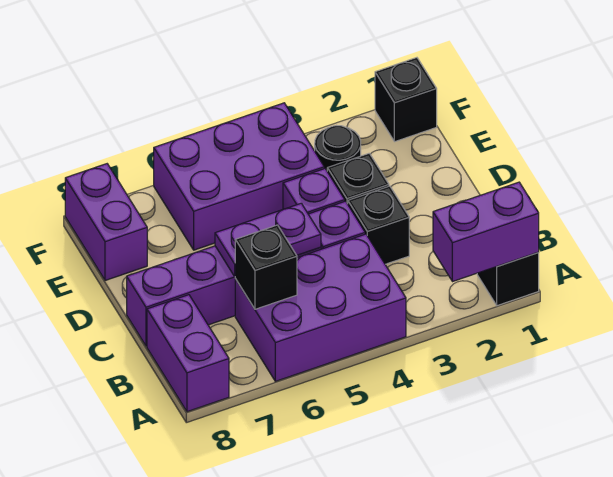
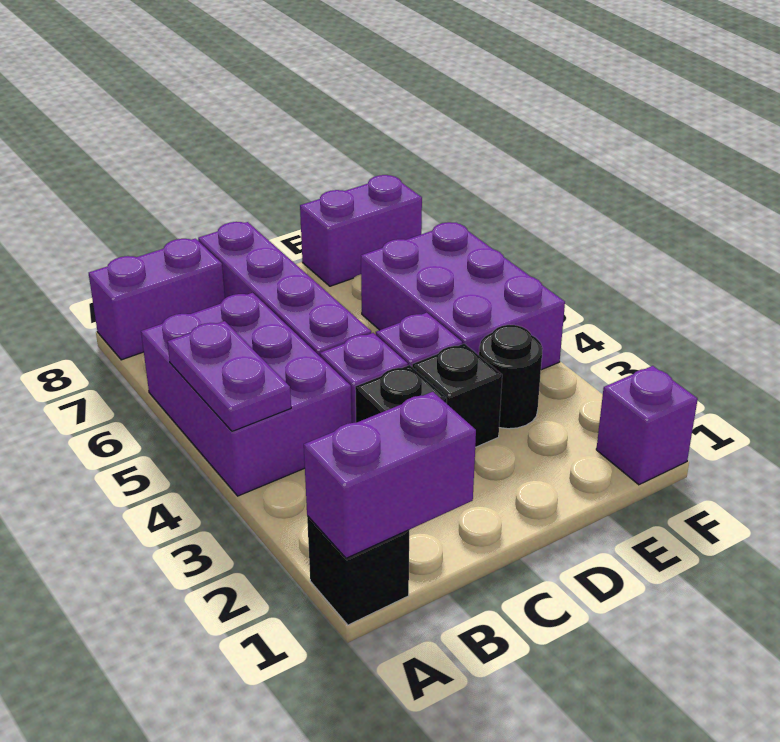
purple brick A1:A2 level 2 -> purple brick A1:B1 level 2
black brick B6 level 2 -> none
purple plate C5:C6 level 2 -> purple plate A4:A5 level 2
black brick F1 level 1 -> purple brick F1 level 1

